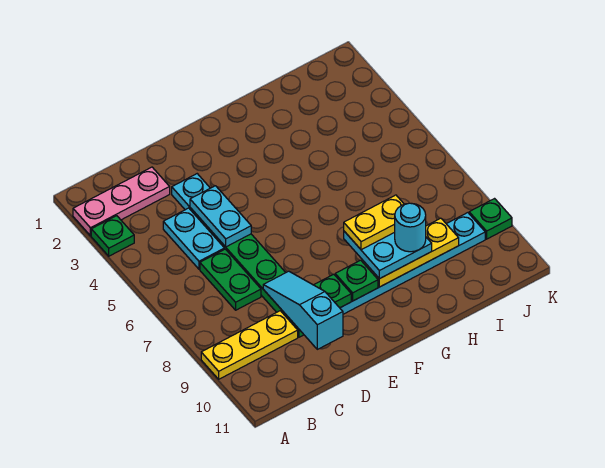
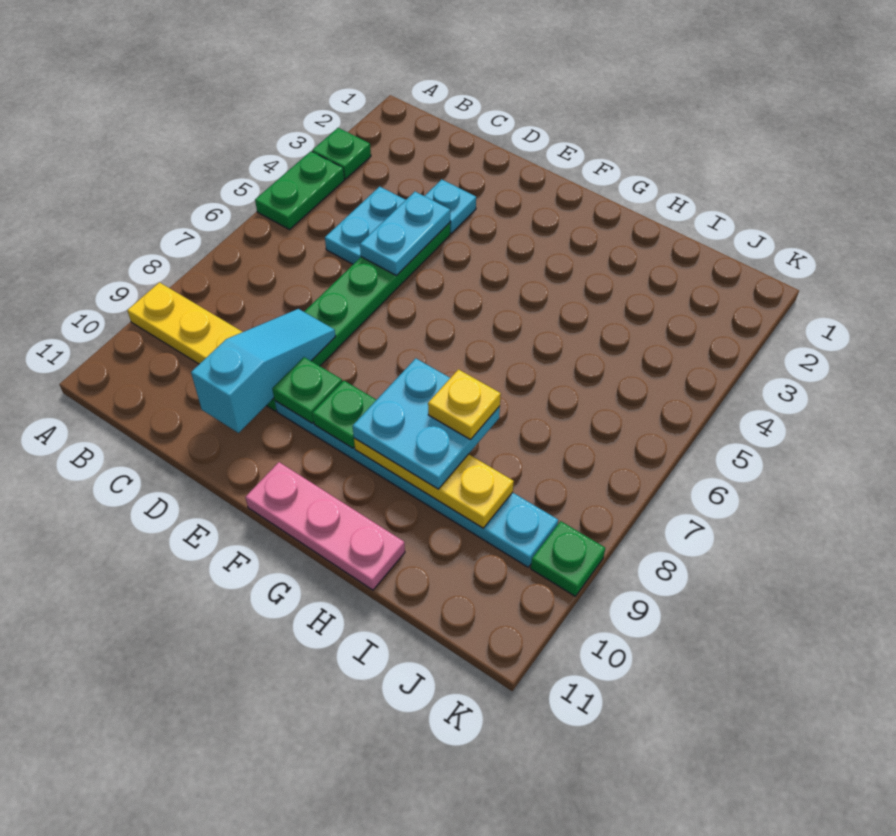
pink plate A2:C2 level 1 -> pink plate F11:H11 level 1
green plate C6:C7 level 1 -> green plate A4:A5 level 1
yellow plate G8:H8 level 4 -> yellow plate H8 level 4
cyan round brick H9 level 4 -> none

